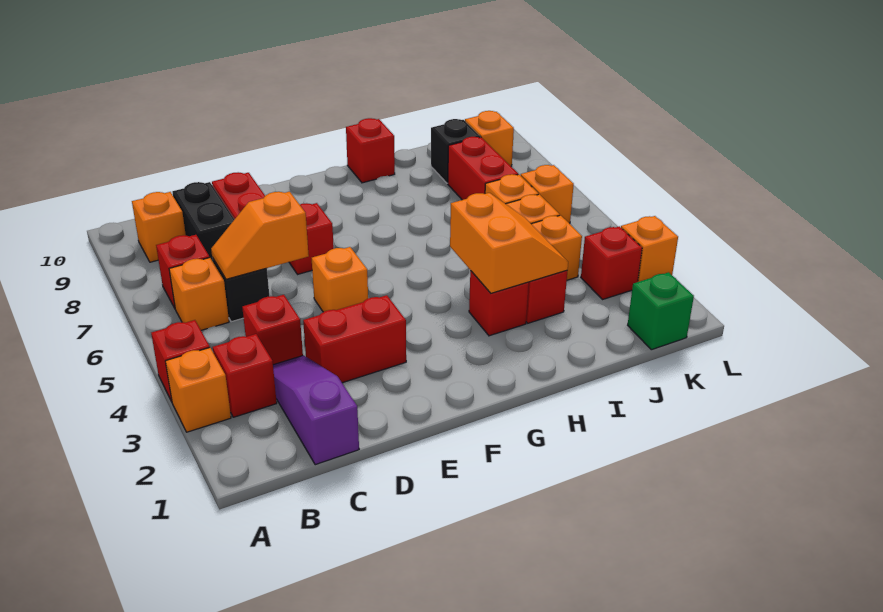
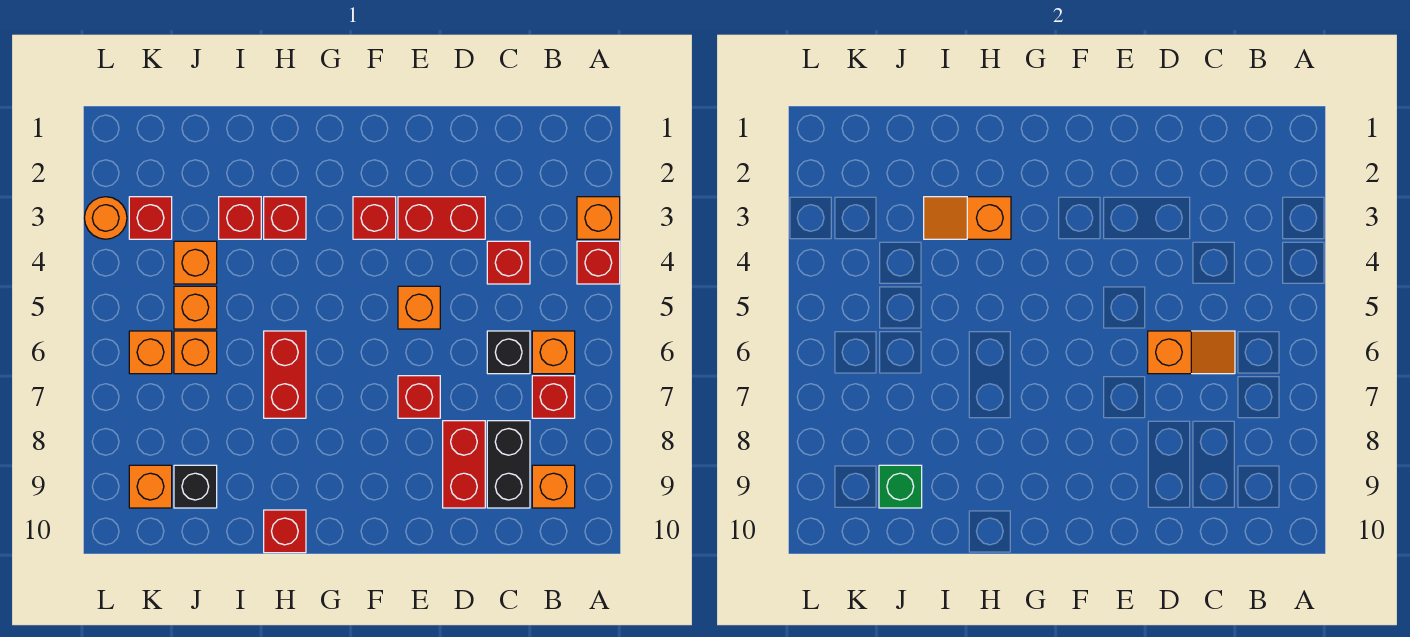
red brick B3 level 1 -> red brick F3 level 1
purple slope C1:C3 level 1 top 1 -> none
orange slope H3:I4 level 2 top H -> orange slope H3:I3 level 2 top H
red brick J7:J8 level 1 -> red brick H6:H7 level 1
green brick K1 level 1 -> green brick J9 level 2
orange brick L3 level 1 -> orange round brick L3 level 1

